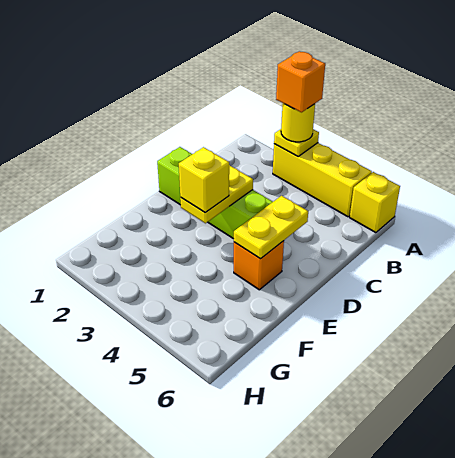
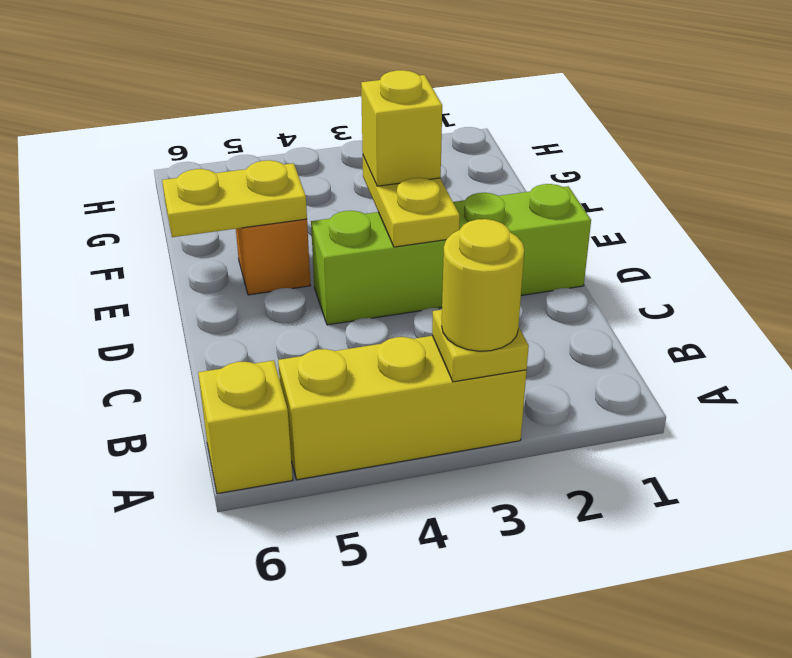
orange brick A3 level 4 -> none
yellow plate D5:E5 level 2 -> yellow plate E5:E6 level 2

